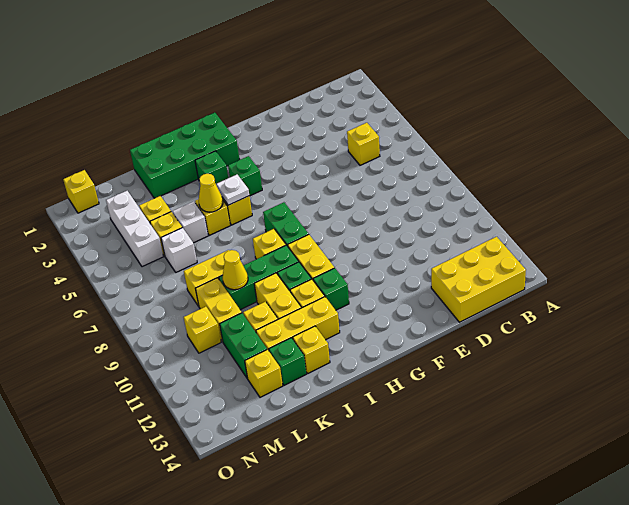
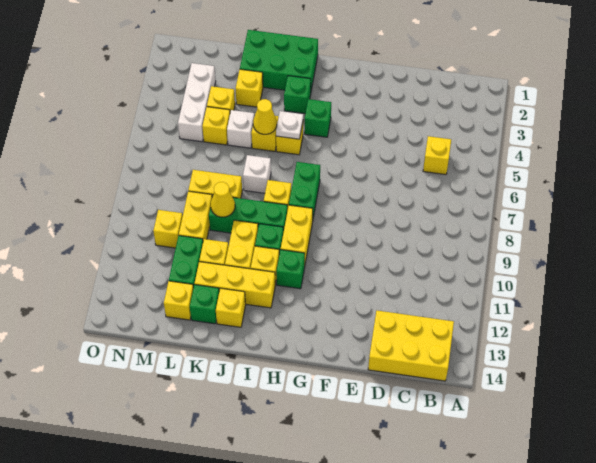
green brick H1:K2 level 1 -> green brick I1:K2 level 1
white brick L6 level 1 -> white brick J7 level 1
yellow brick N1 level 1 -> yellow brick K3 level 1

